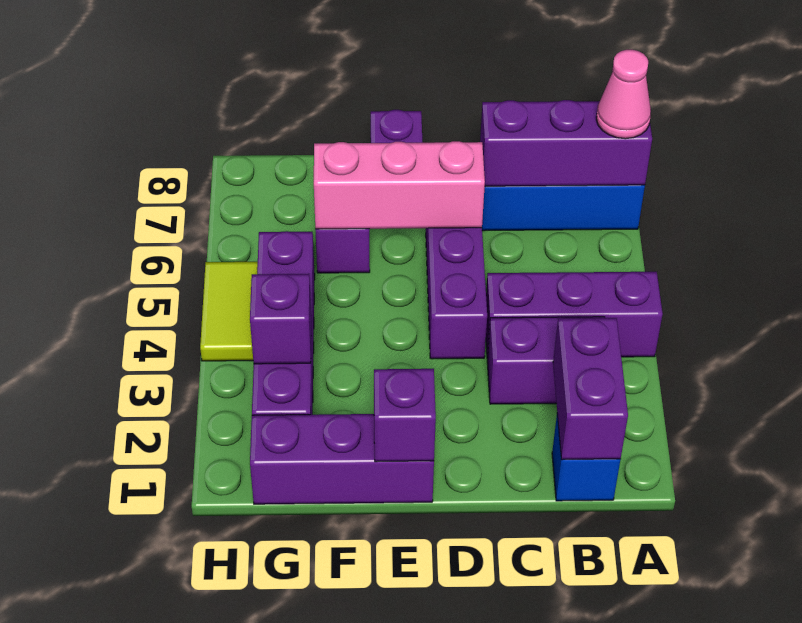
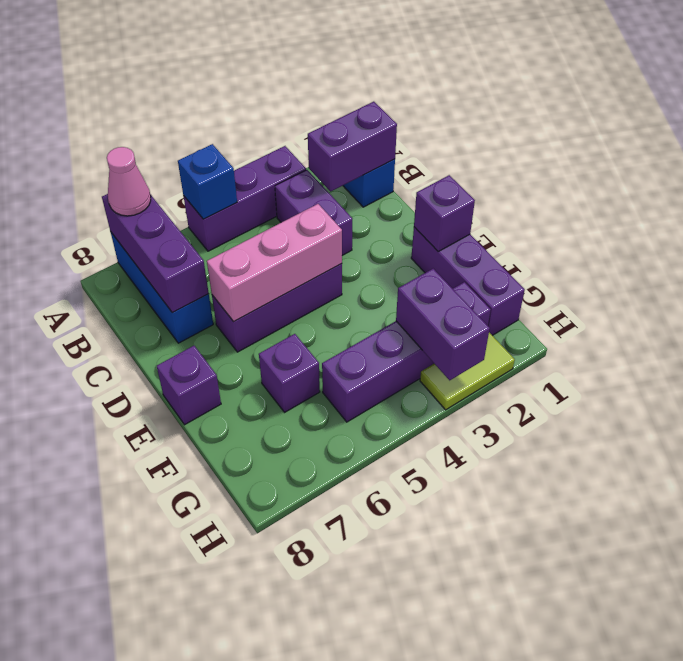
purple brick A4:C4 level 1 -> purple brick A3:A5 level 1
none -> blue brick A5 level 2
pink brick D6:F6 level 2 -> pink brick D4:D6 level 2
purple brick G3 level 2 -> purple brick G3:H3 level 2
lime tile H4:H5 level 1 -> lime tile H2:H3 level 1

